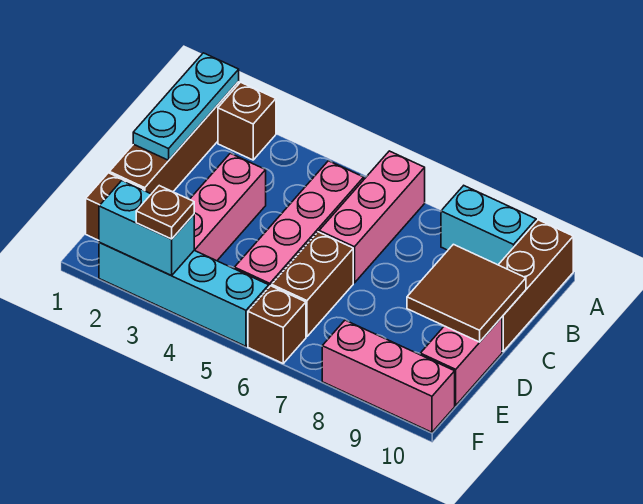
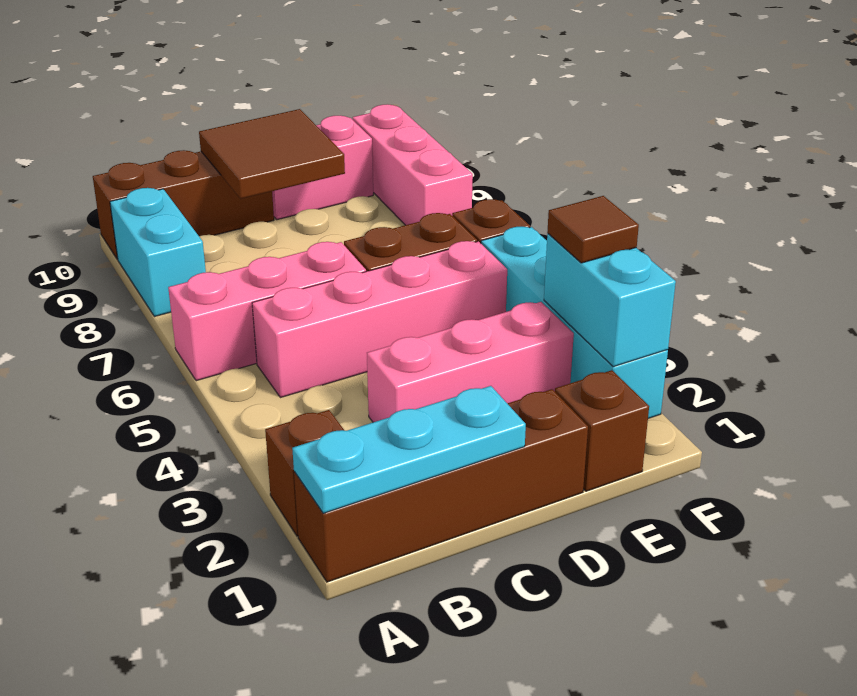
brown plate F3 level 3 -> brown tile F3 level 3

